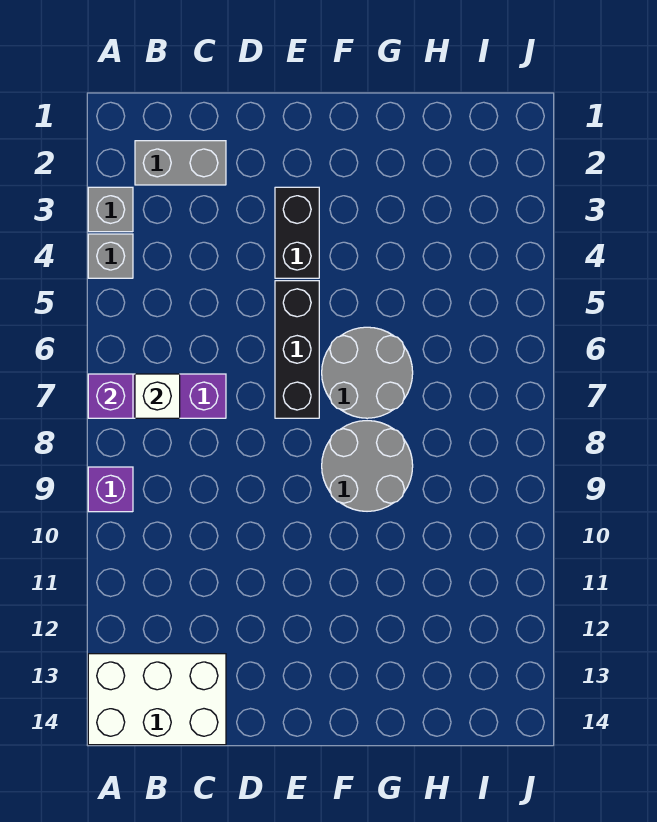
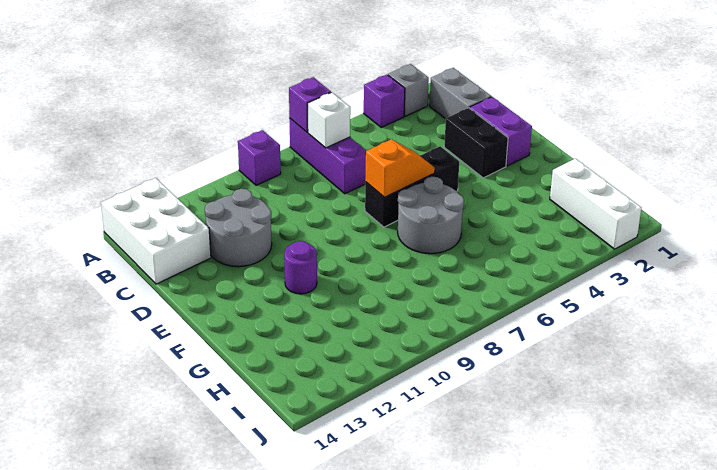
grey brick A4 level 1 -> purple brick A4 level 1
none -> purple brick D2:E2 level 1
black brick E3:E4 level 1 -> black brick D3:E3 level 1
none -> orange slope E6:E7 level 2 top 7
grey round brick F8:G9 level 1 -> grey round brick C11:D12 level 1
none -> purple round brick F11 level 1
none -> white brick H2:J2 level 1

